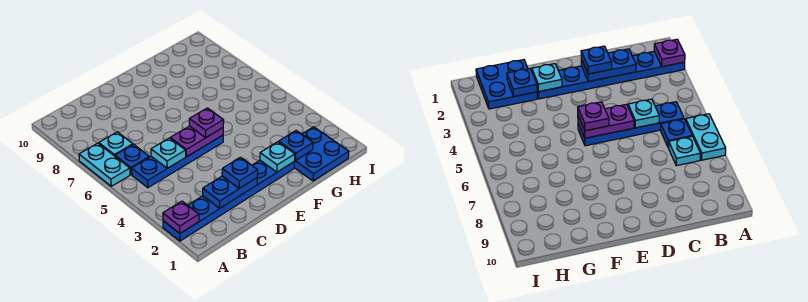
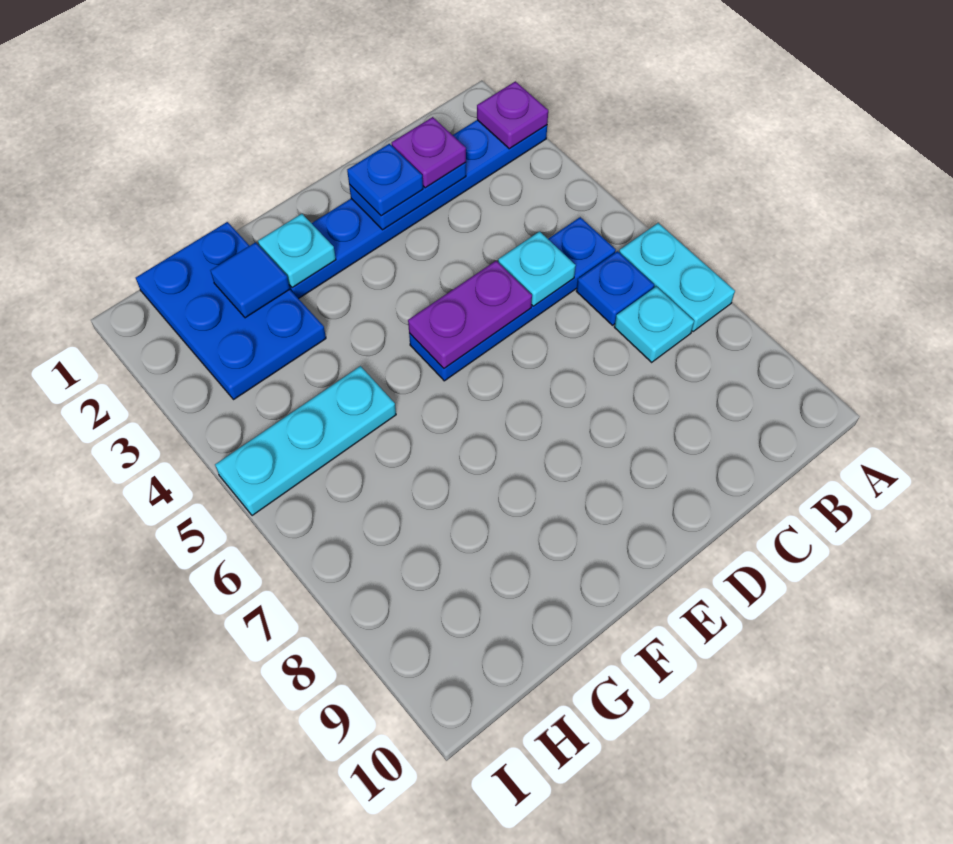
purple plate E5 level 3 -> purple plate C2 level 3
blue plate G1:H2 level 1 -> blue plate G1:H3 level 1
blue plate G2 level 2 -> blue tile G2 level 2
none -> cyan plate G5:I5 level 1

